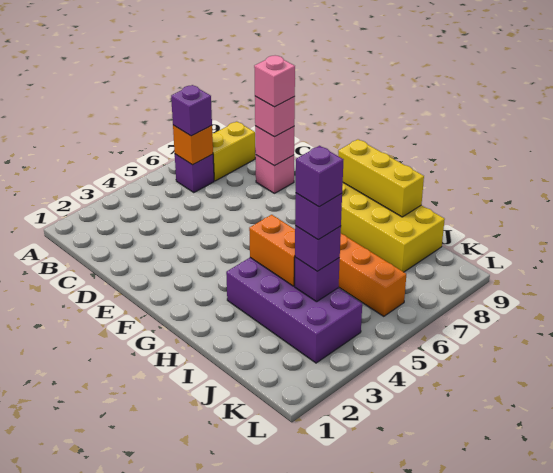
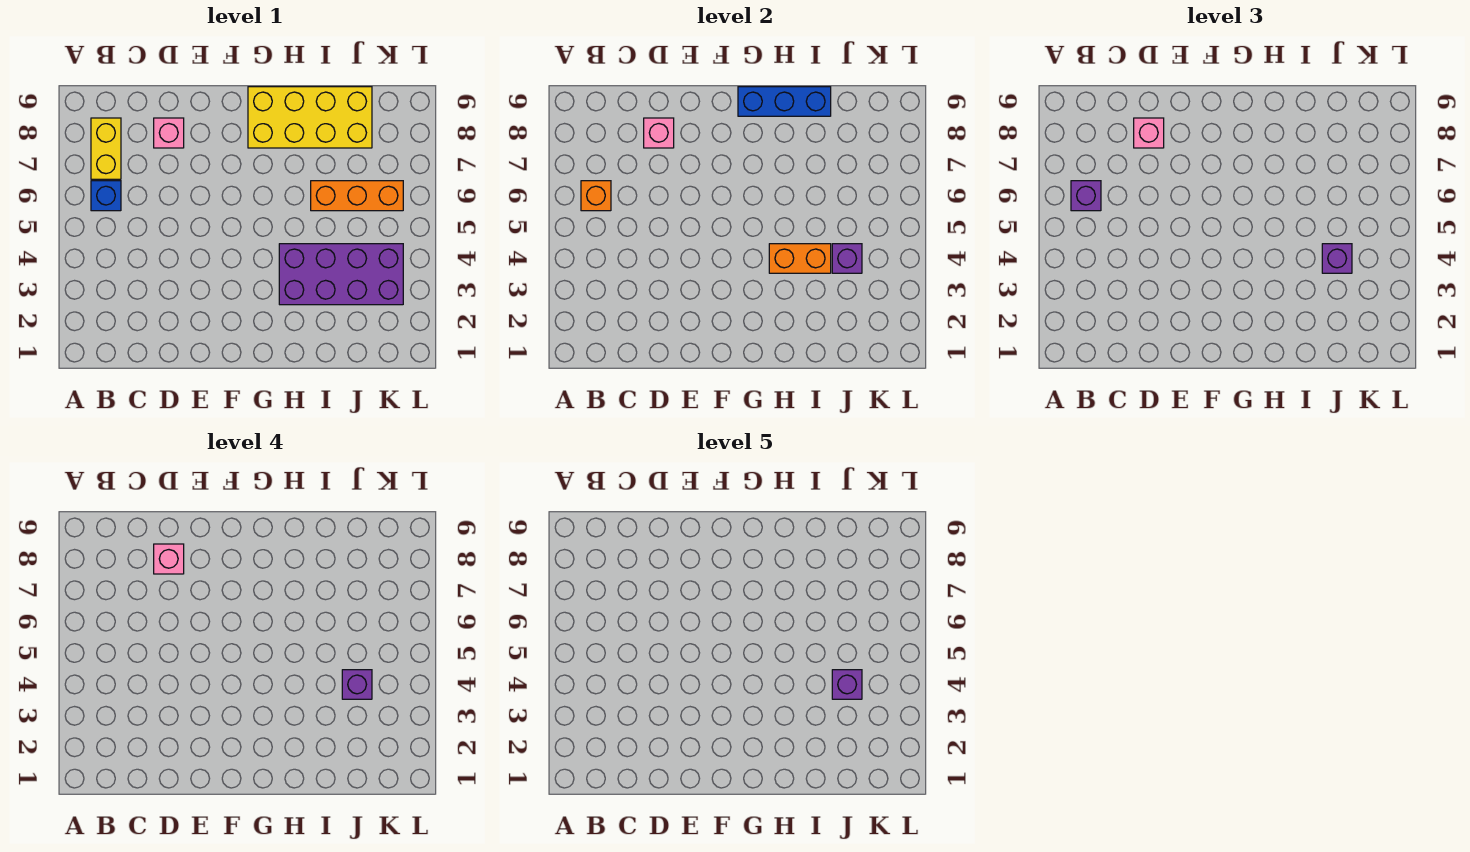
purple brick B6 level 1 -> blue brick B6 level 1
yellow brick G9:I9 level 2 -> blue brick G9:I9 level 2

